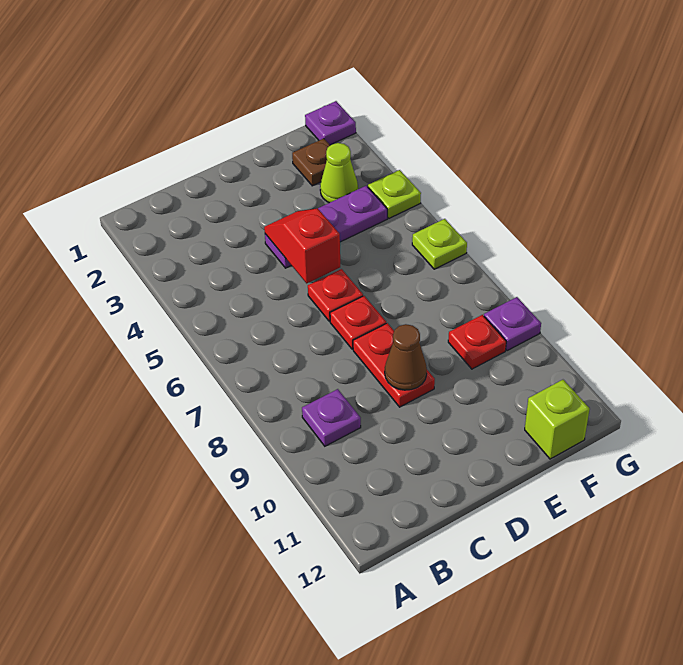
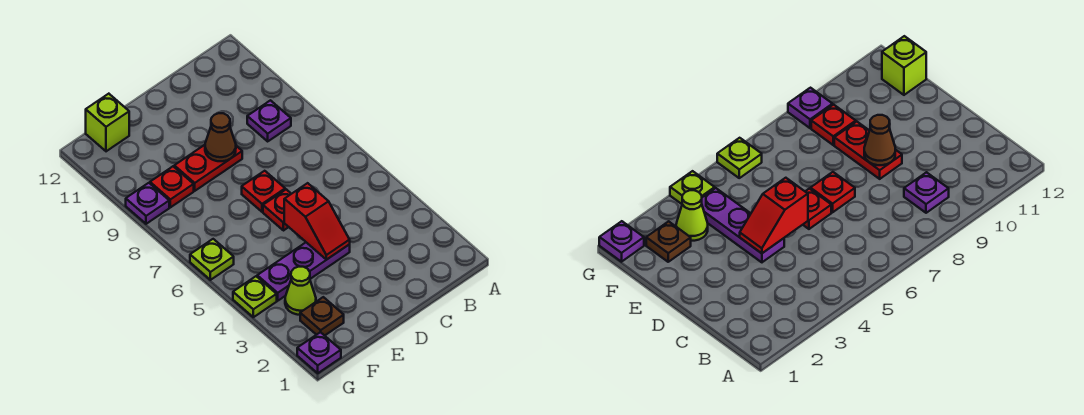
red plate D8:D9 level 1 -> red plate D9:E9 level 1

